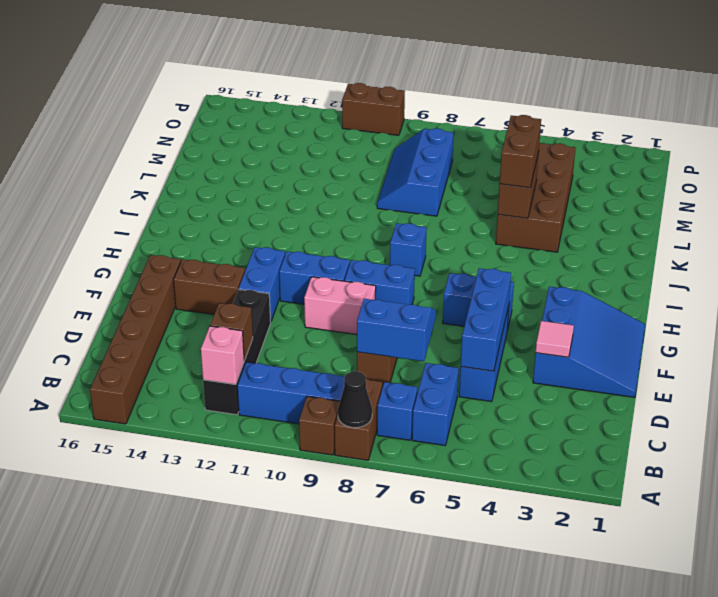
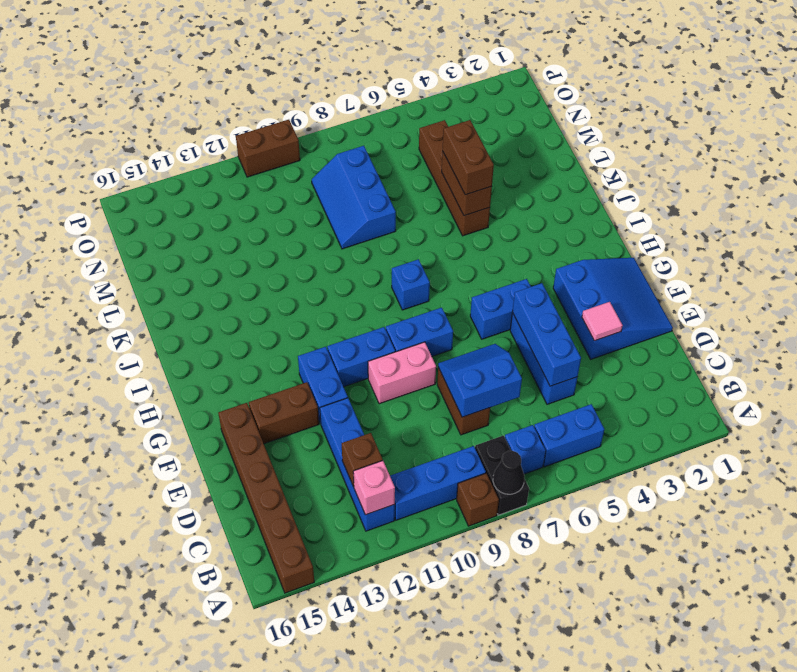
brown brick A8:B8 level 1 -> black brick A8:B8 level 1
blue brick B6:C6 level 1 -> blue brick B5:B6 level 1
black brick B12:E12 level 1 -> blue brick B12:E12 level 1
brown brick K4:N5 level 1 -> brown brick K5:N5 level 1

